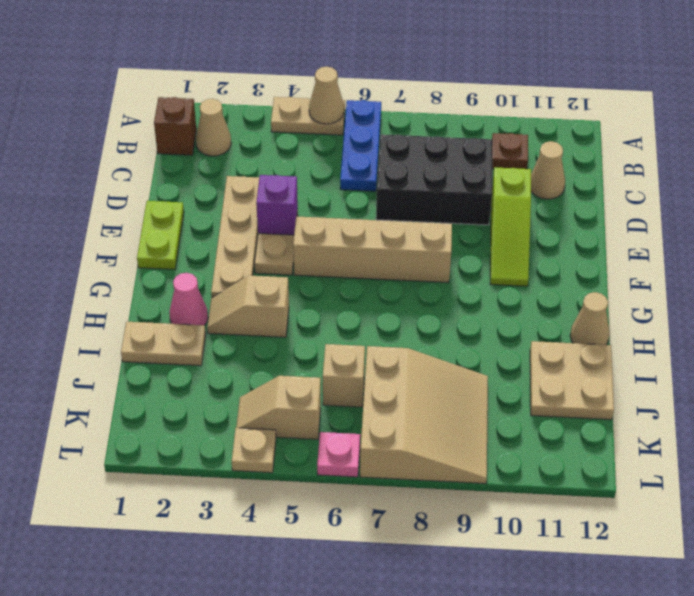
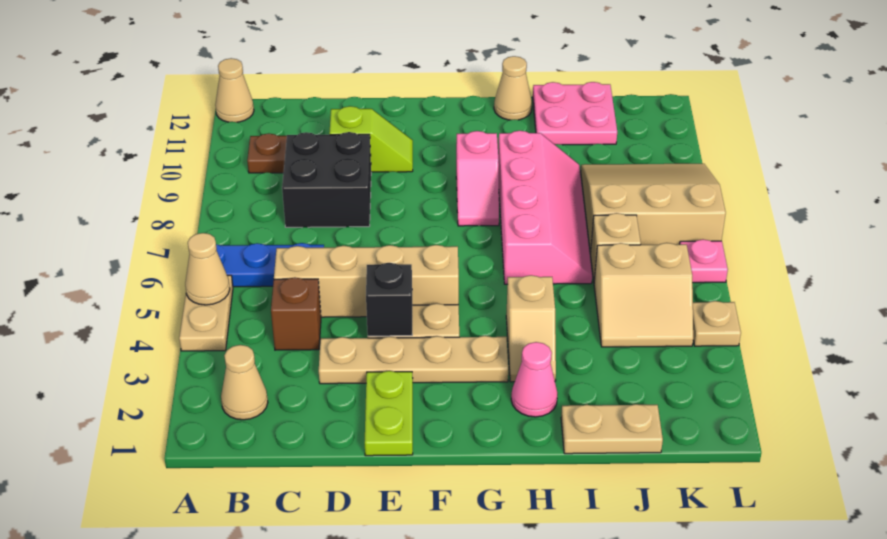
brown brick B1 level 1 -> brown brick C4 level 1
black brick C7:D9 level 1 -> black brick C8:D9 level 1
tan cone C11 level 1 -> tan cone A12 level 1
lime slope D10:F10 level 1 top D -> lime slope D10:E10 level 1 top D
lime plate E1:F1 level 1 -> lime plate E1:E2 level 1
purple brick E4 level 2 -> black brick E4 level 2
tan brick F5:F8 level 1 -> tan brick C5:F5 level 1
none -> pink slope G8:G9 level 1 top 9
none -> pink slope H6:I9 level 1 top H
tan plate I1:I2 level 1 -> tan plate I1:J1 level 1
tan plate I11:J12 level 1 -> pink plate I11:J12 level 1
tan slope K4:K5 level 1 top 5 -> tan slope J4:K5 level 1 top 5

